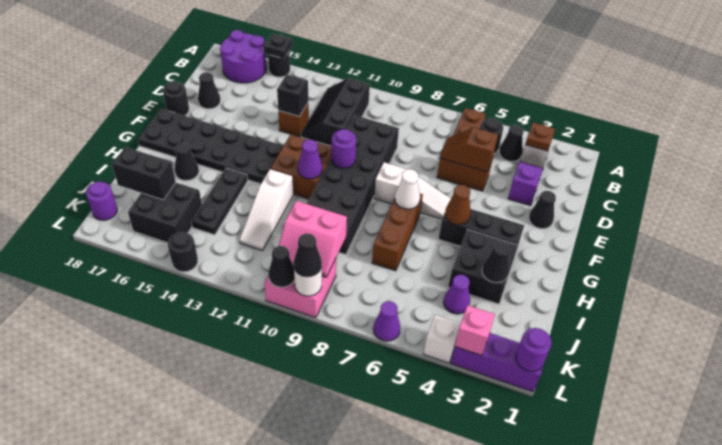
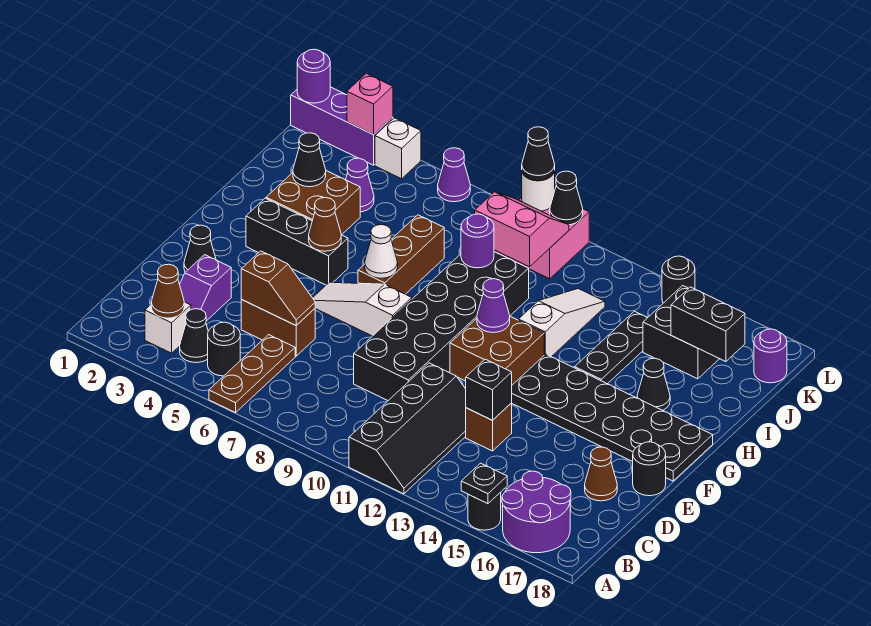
brown plate B3 level 2 -> brown cone B3 level 2
black slope B11:D12 level 1 top 11 -> black slope A11:D12 level 1 top 11
black cone D17 level 1 -> brown cone D17 level 1
purple round brick F10 level 2 -> purple round brick I9 level 2
black brick H3:I4 level 1 -> brown brick H3:I4 level 1

